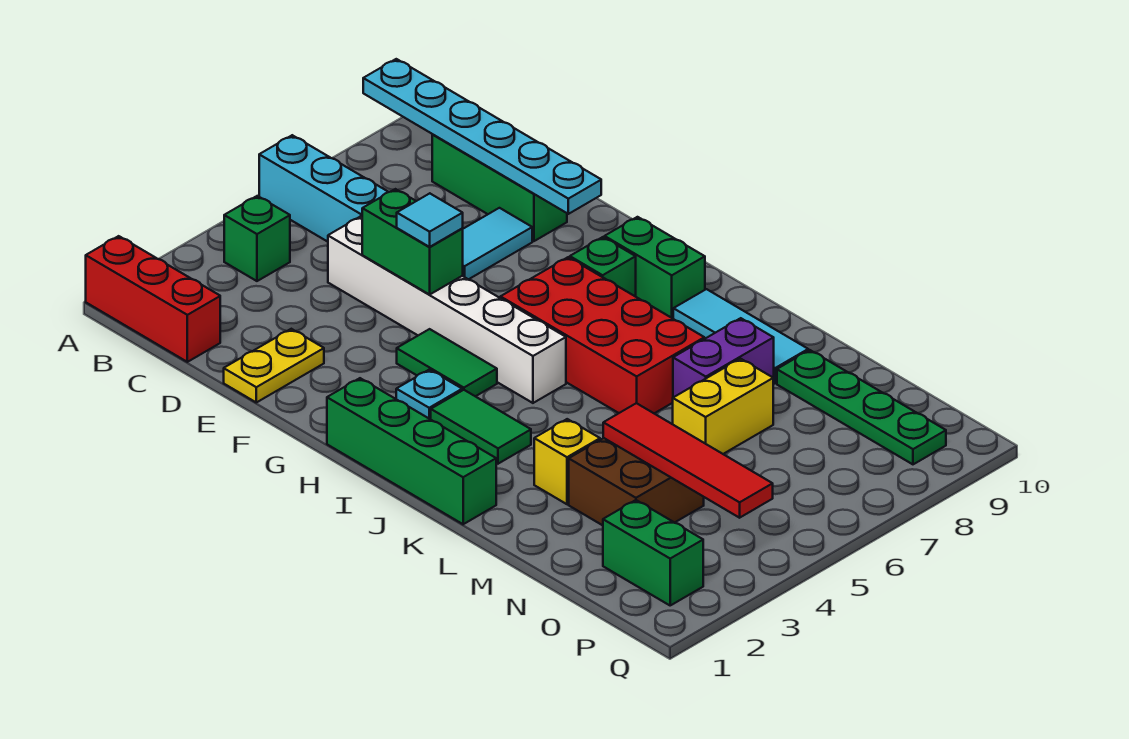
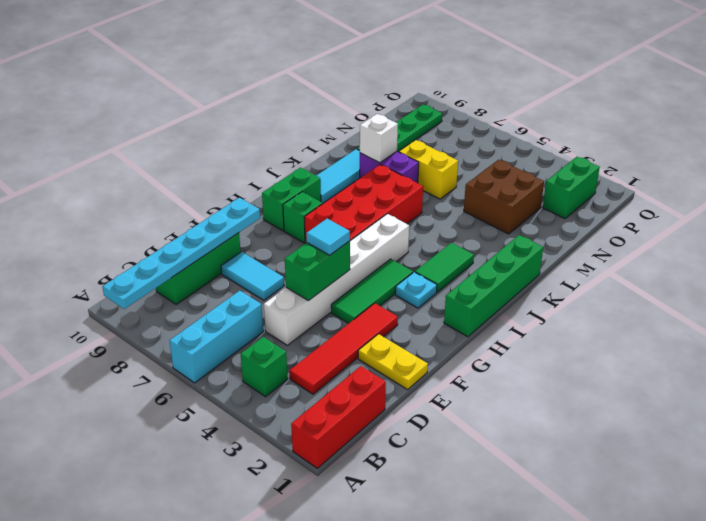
green tile G4:H4 level 1 -> green tile F4:H4 level 1
yellow brick L3 level 1 -> none
none -> white brick L8 level 2
red tile M4:P4 level 2 -> red tile C3:F3 level 1

